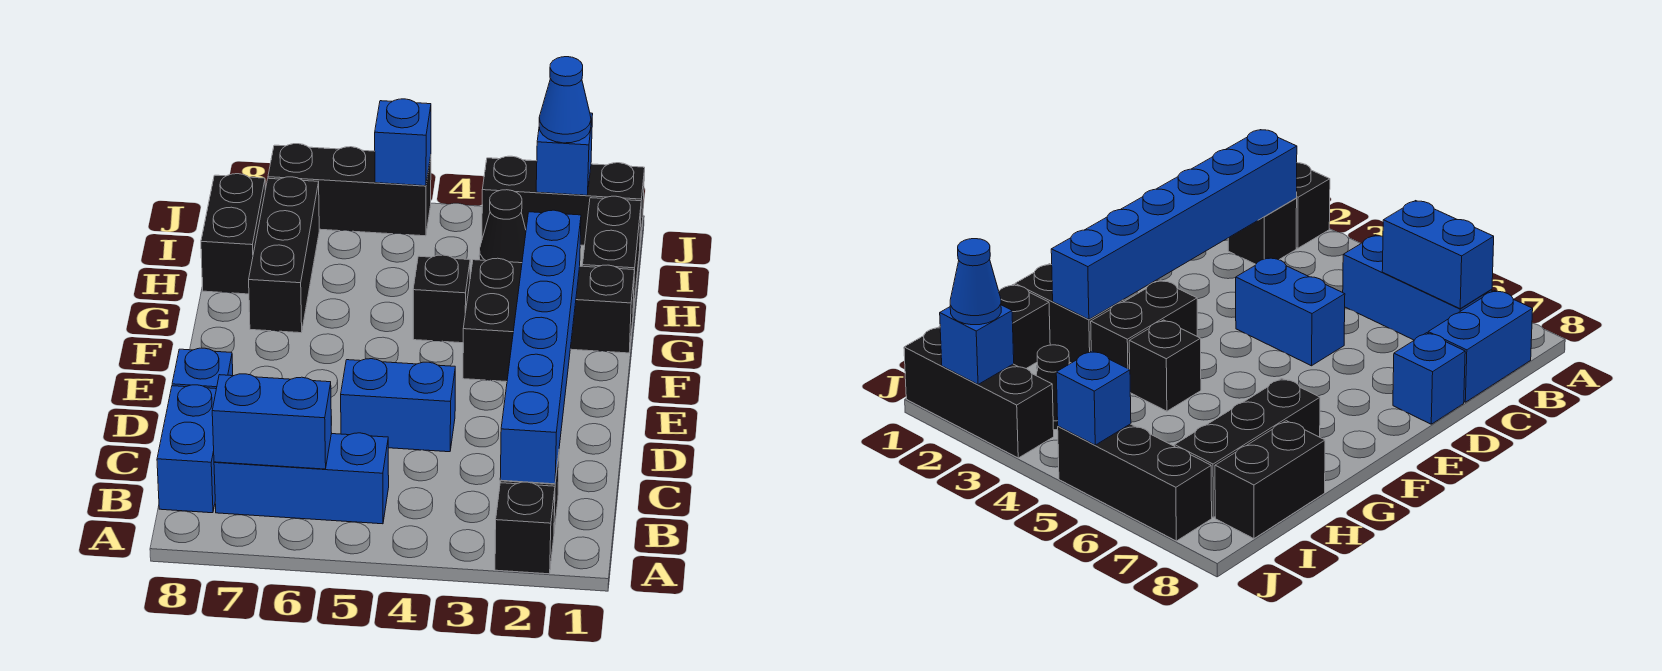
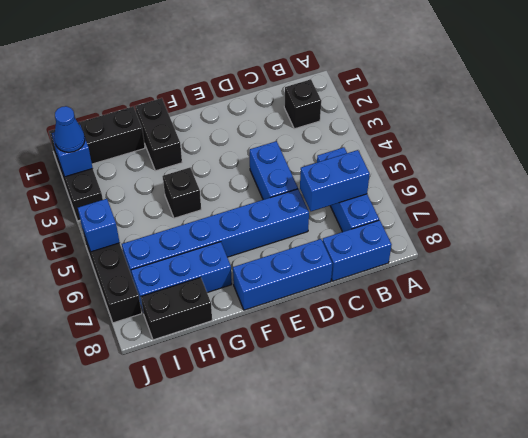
black brick A2 level 1 -> none
blue brick B2:G2 level 2 -> blue brick D6:I6 level 1
blue brick B6:B7 level 2 -> blue brick B6:C6 level 2
blue brick D8 level 1 -> blue brick D8:F8 level 1
black brick F3:G3 level 1 -> none
black brick G7:I7 level 1 -> blue brick G7:I7 level 1
black cone I3 level 1 -> none

